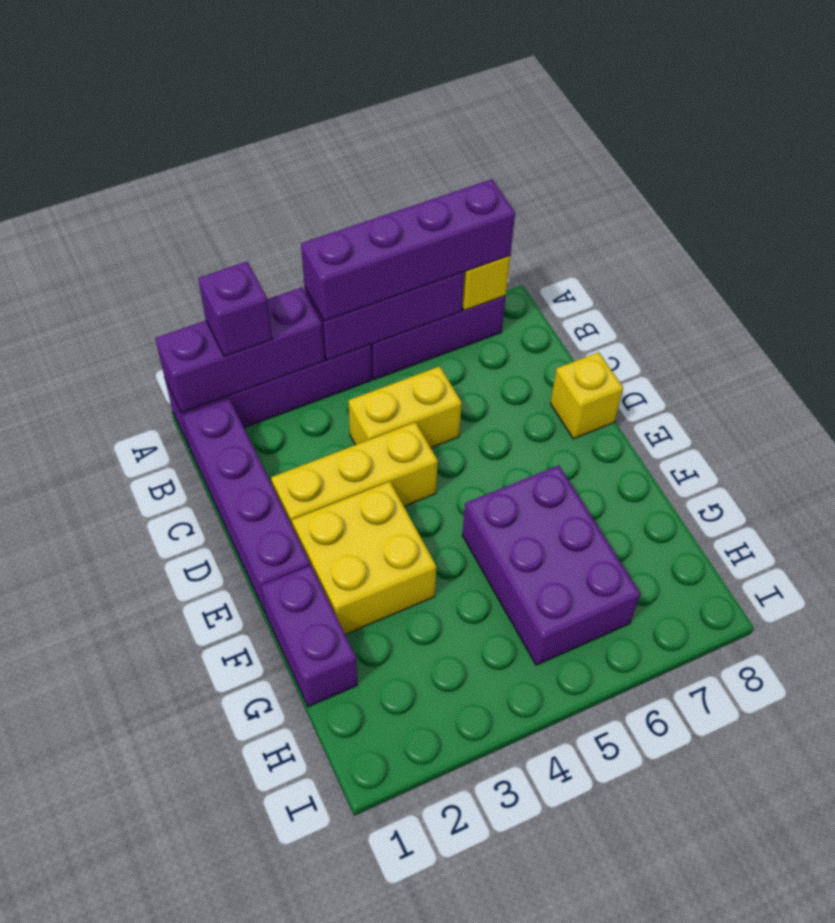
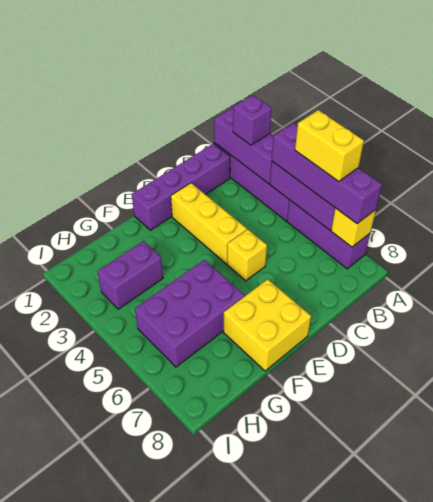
yellow brick C4:C5 level 1 -> yellow brick A5:A6 level 4
yellow brick D8 level 1 -> yellow brick D5 level 1
yellow brick E2:F3 level 1 -> yellow brick E7:F8 level 1
purple brick F1:G1 level 1 -> purple brick G3:H3 level 1

